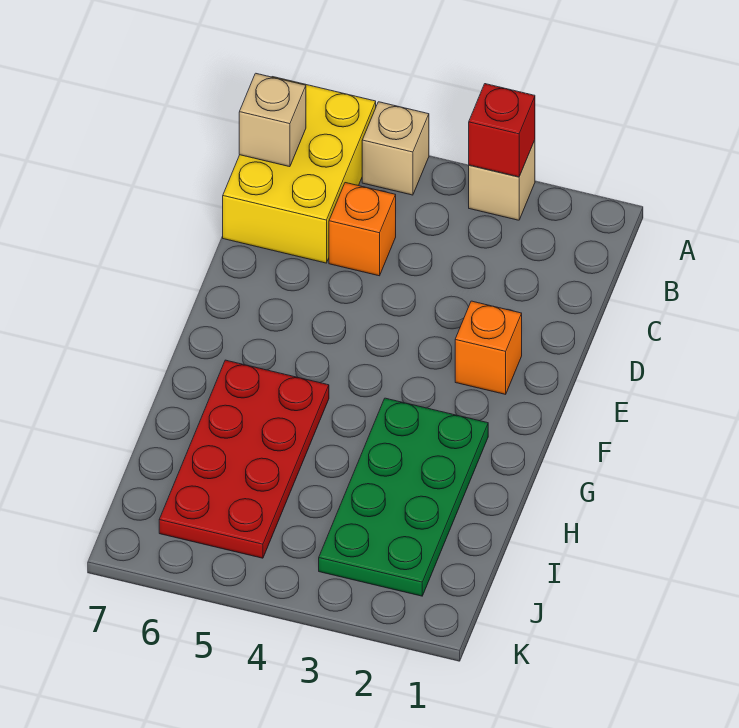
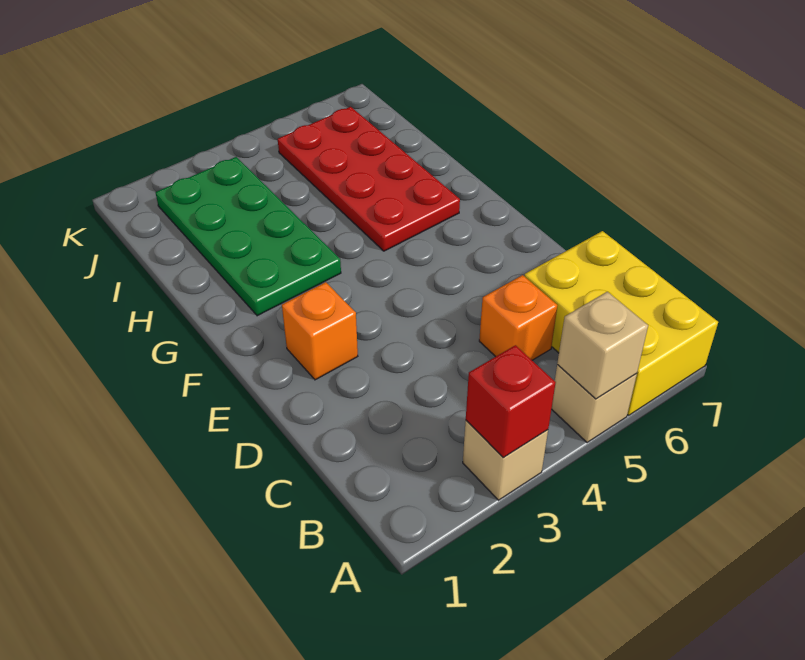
tan brick B7 level 2 -> tan brick A5 level 2

